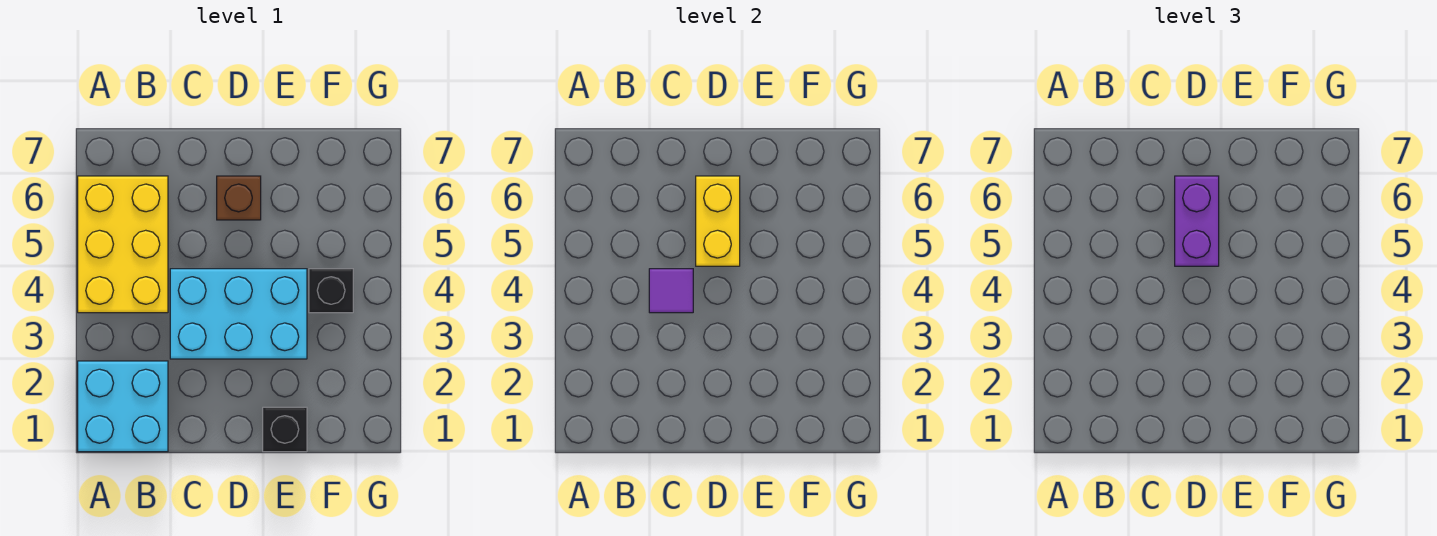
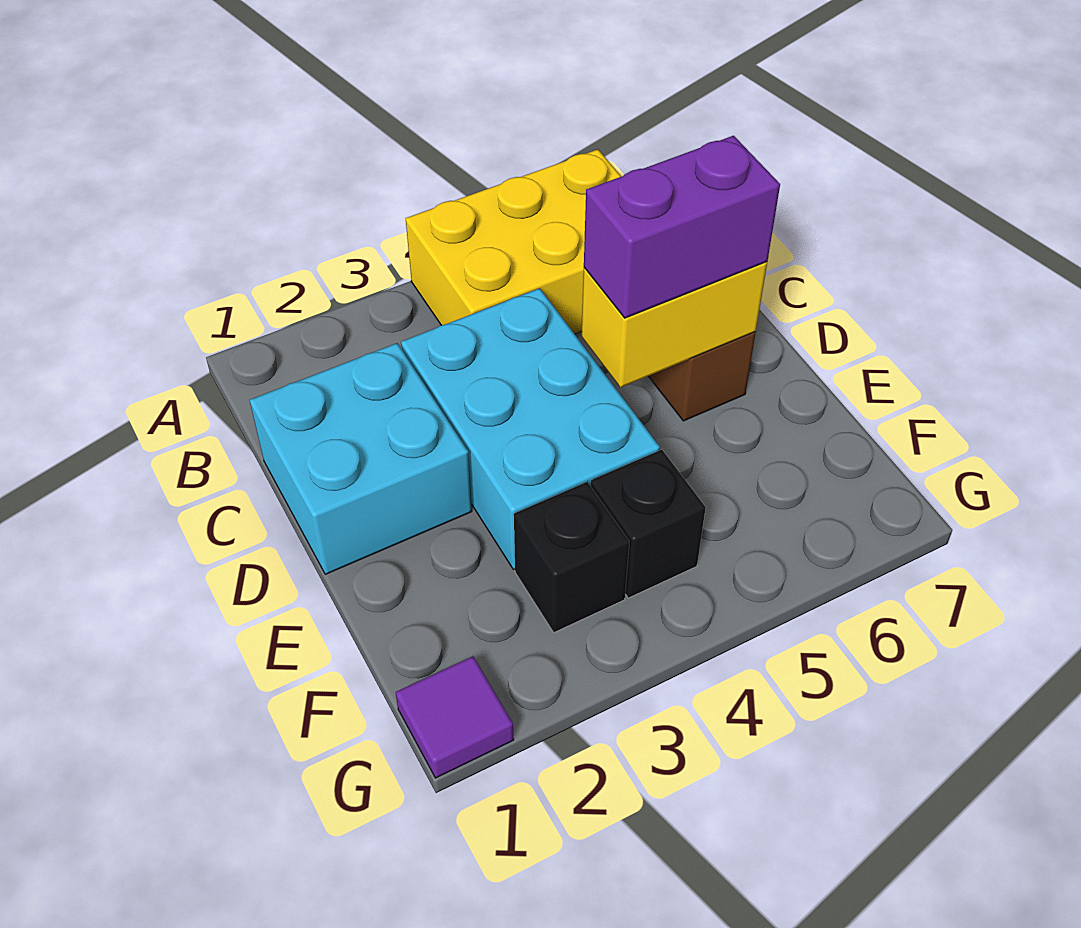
cyan brick A1:B2 level 1 -> cyan brick C1:D2 level 1
purple tile C4 level 2 -> purple tile G1 level 1
black brick E1 level 1 -> black brick F3 level 1

